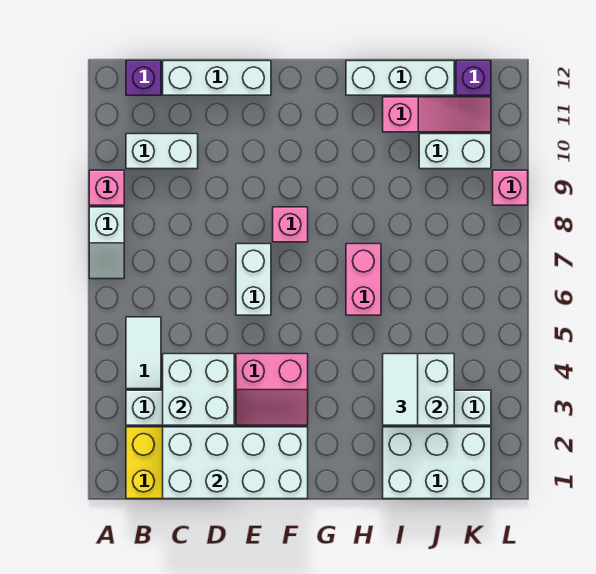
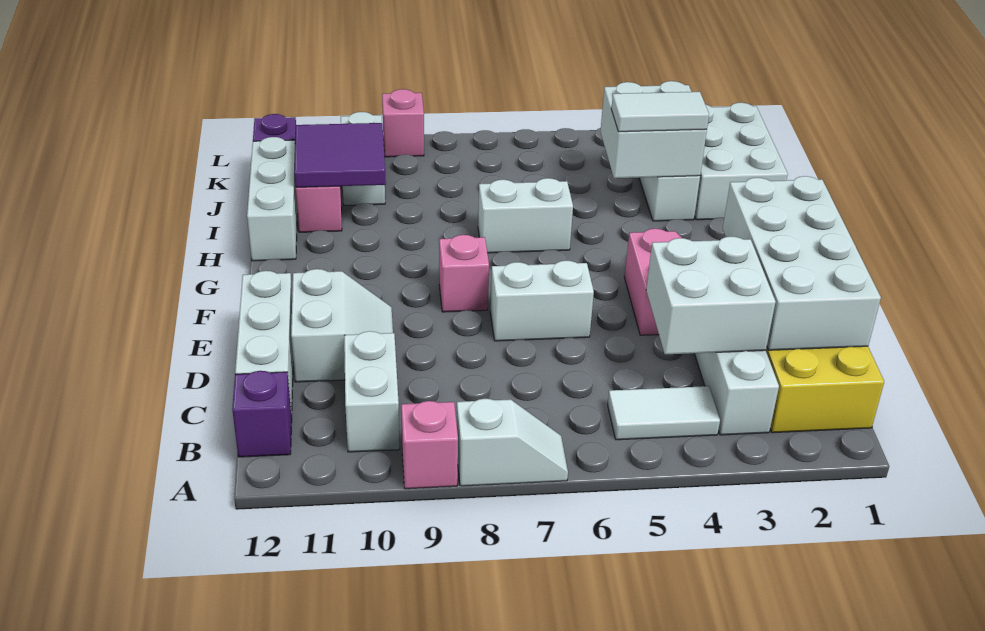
none -> white slope D10:E11 level 1 top 11
pink brick H6:H7 level 1 -> white brick H6:H7 level 1
none -> purple tile I10:J11 level 2

